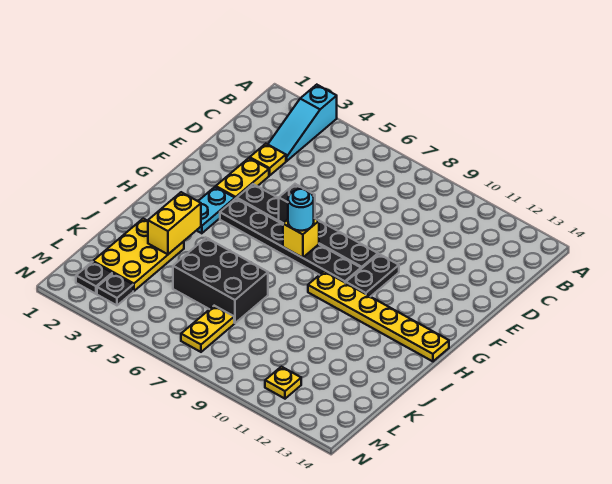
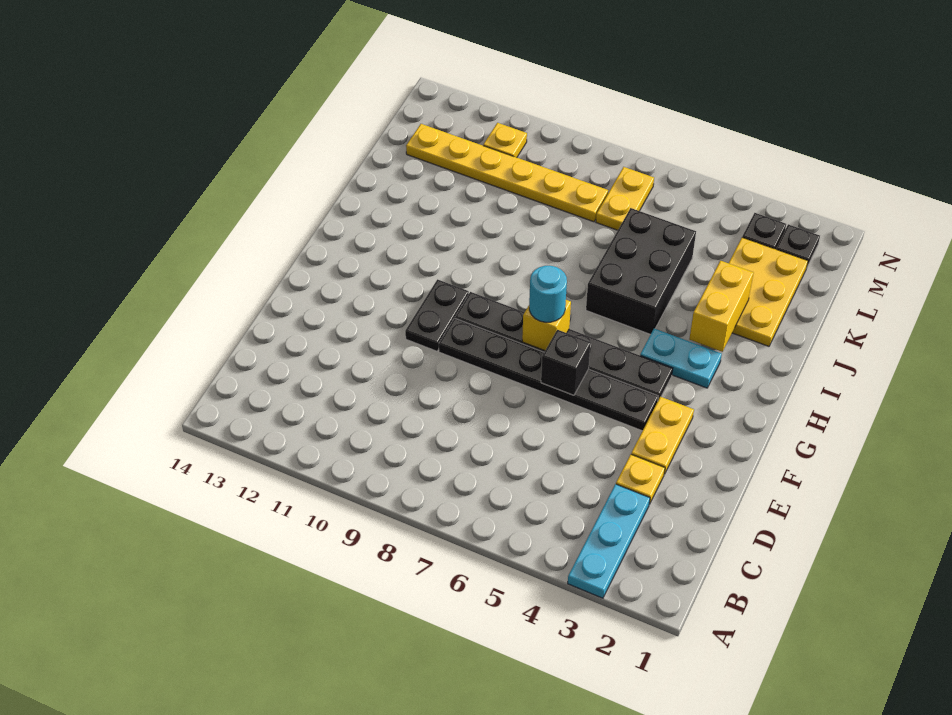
cyan slope A3:C3 level 1 top A -> cyan plate A3:C3 level 1
cyan plate G3:H3 level 1 -> cyan plate H3:H4 level 1
yellow plate H9:H14 level 1 -> yellow plate L8:L13 level 1
black brick J5:K7 level 1 -> black brick I5:K6 level 1

